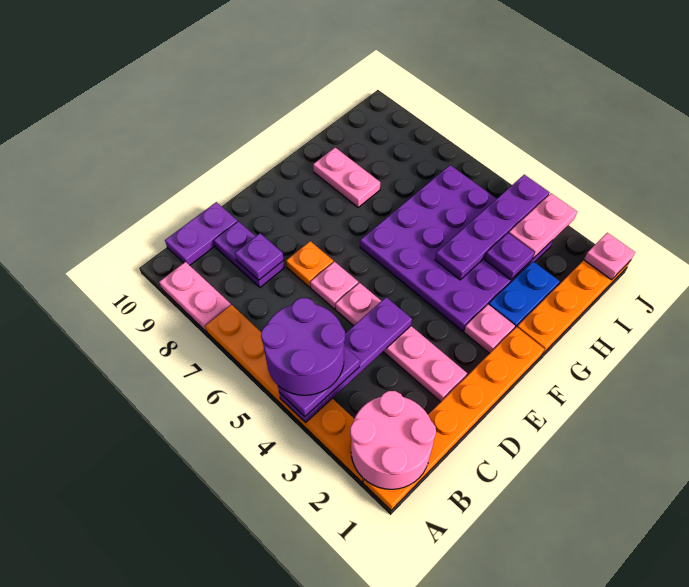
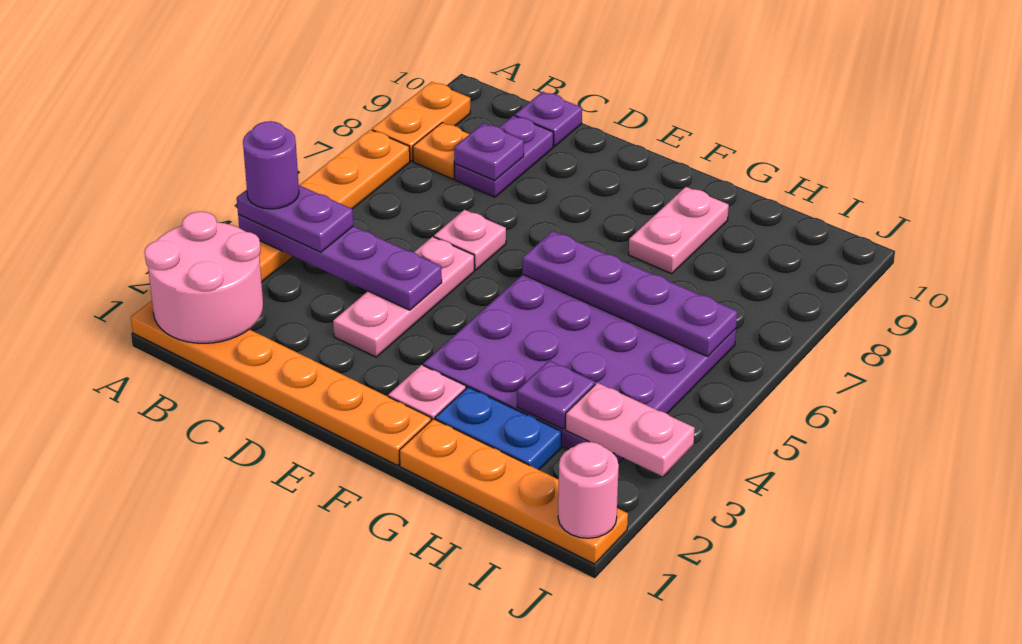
purple round brick A4:B5 level 4 -> purple round brick A4 level 4
pink plate A8:A9 level 1 -> orange plate A8:A9 level 1
purple plate B10:C10 level 1 -> purple plate C10 level 1
pink plate D2:D5 level 1 -> pink plate D3:D5 level 1
orange plate D7 level 1 -> orange plate B8 level 1
purple plate G4:J4 level 2 -> purple plate F6:I6 level 2
pink plate J1 level 2 -> pink round brick J1 level 2

